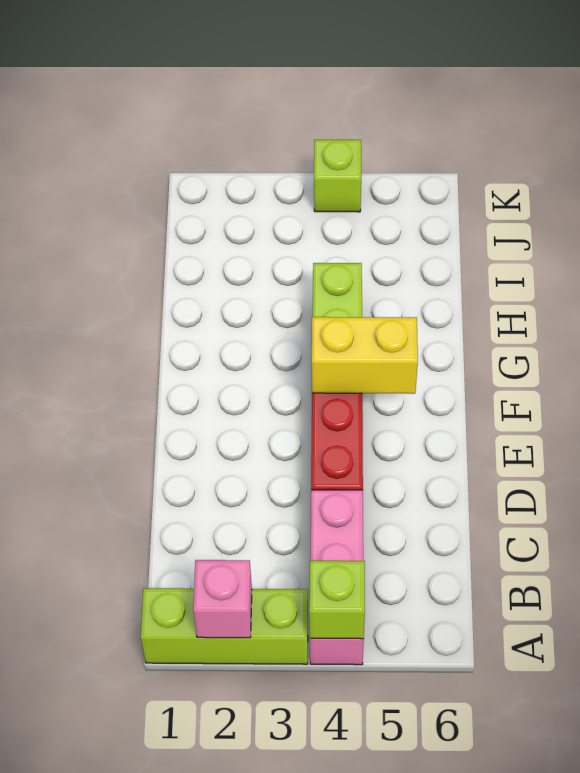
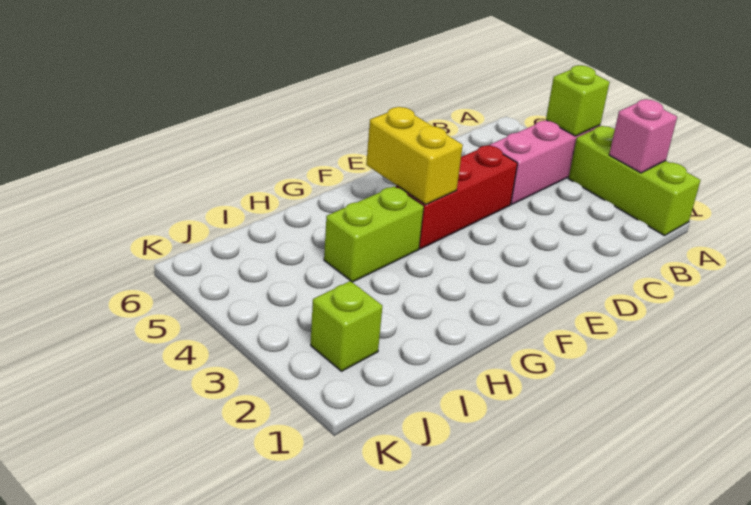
lime brick K4 level 1 -> lime brick J2 level 1

